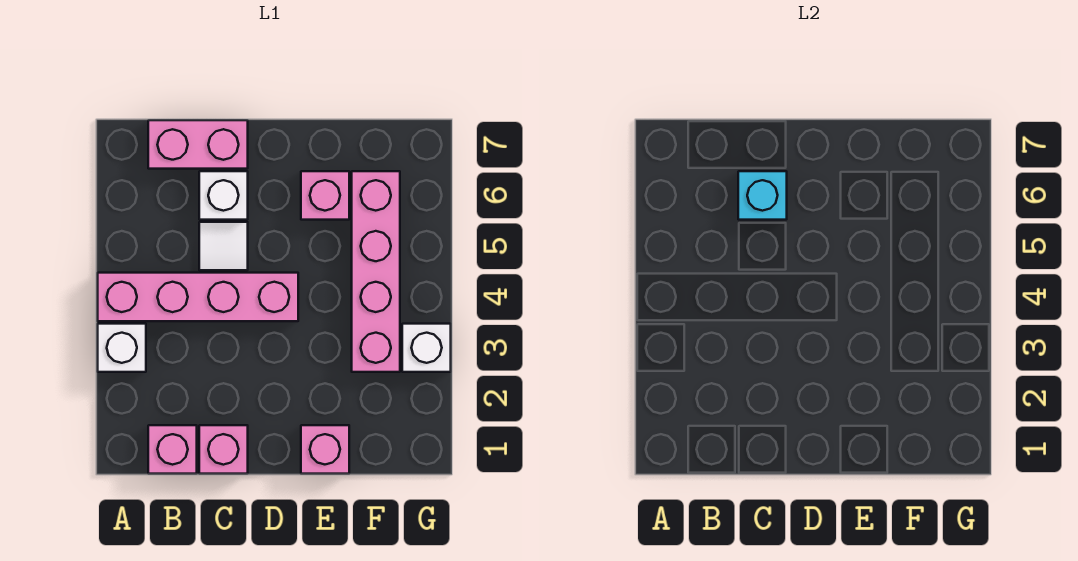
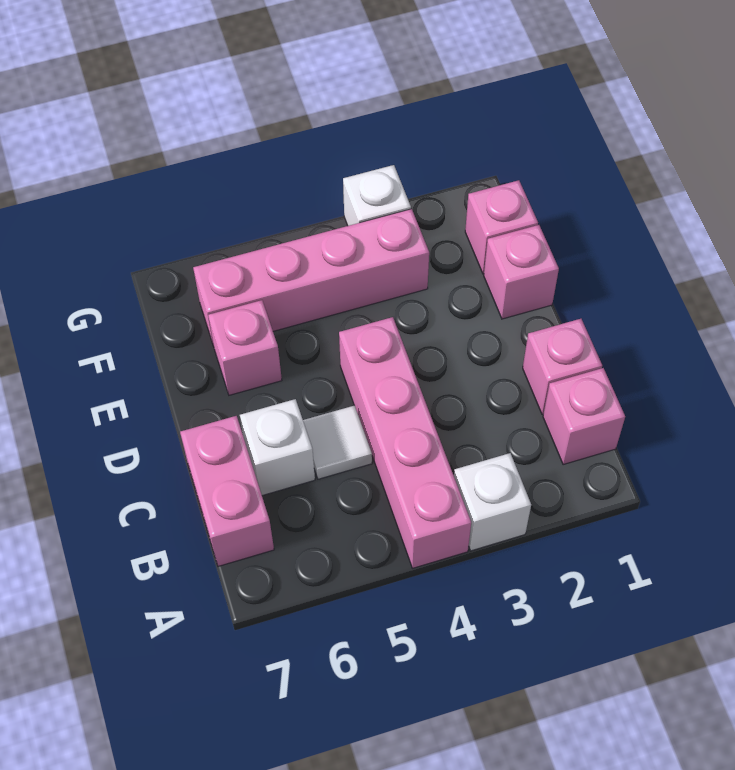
cyan brick C6 level 2 -> none
none -> pink brick F1 level 1

